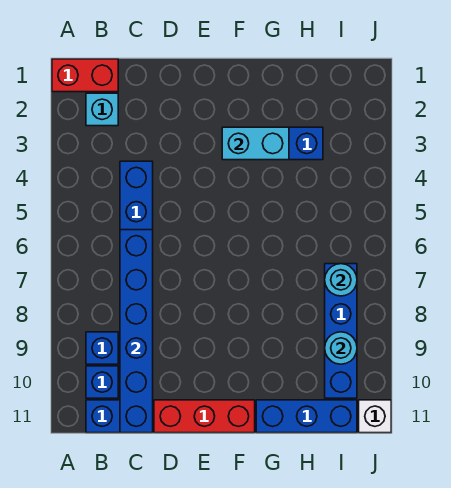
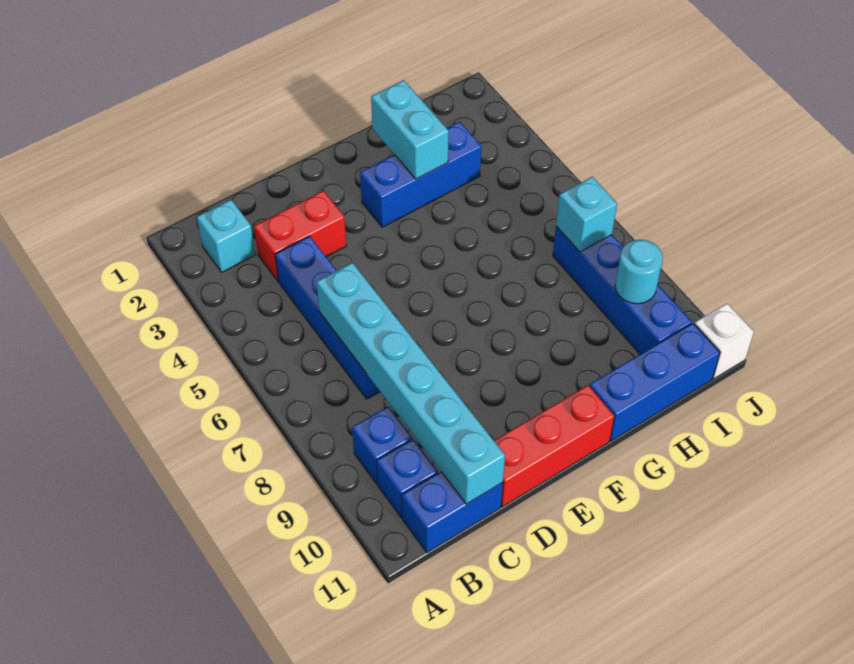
red brick A1:B1 level 1 -> red brick C3:D3 level 1
blue brick C6:C11 level 2 -> cyan brick C6:C11 level 2
cyan brick F3:G3 level 2 -> cyan brick G2:G3 level 2
cyan round brick I7 level 2 -> cyan brick I7 level 2

